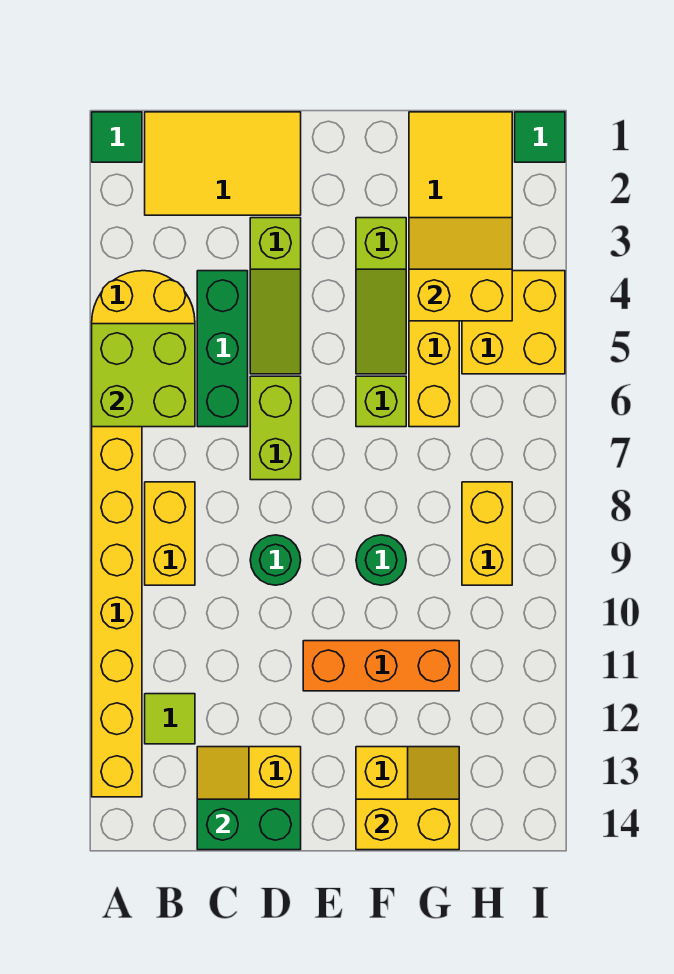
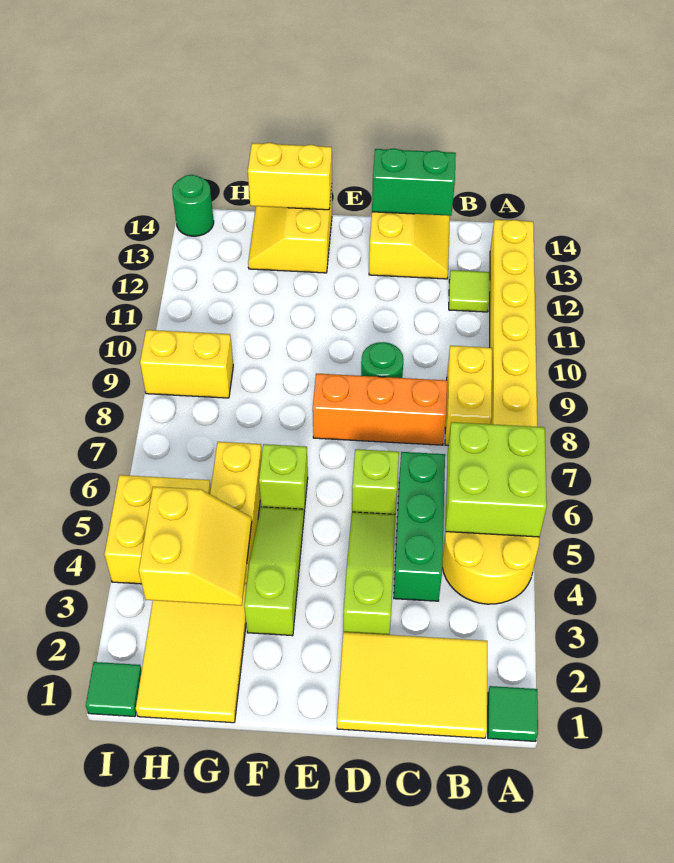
lime brick D6:D7 level 1 -> lime brick D6 level 1
orange brick E11:G11 level 1 -> orange brick C8:E8 level 1
green round brick F9 level 1 -> green round brick I14 level 1
yellow slope G3:H4 level 2 top 4 -> yellow slope G3:H4 level 2 top H
yellow brick H8:H9 level 1 -> yellow brick H9:I9 level 1

